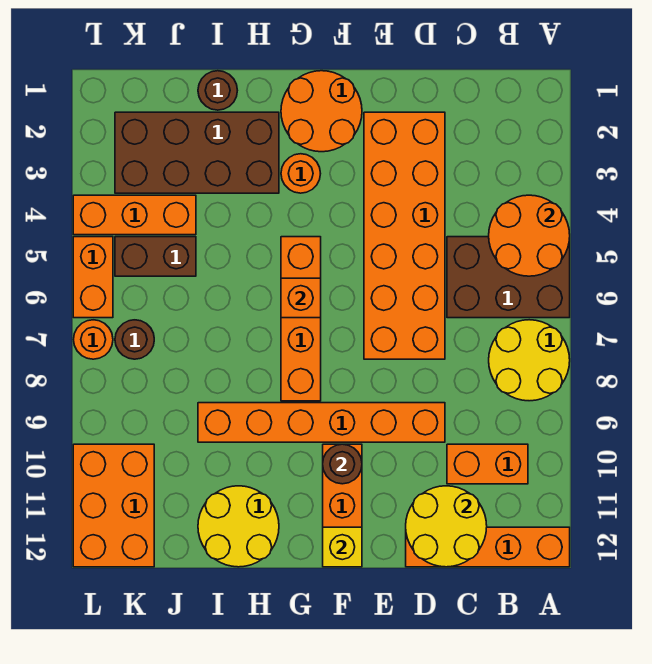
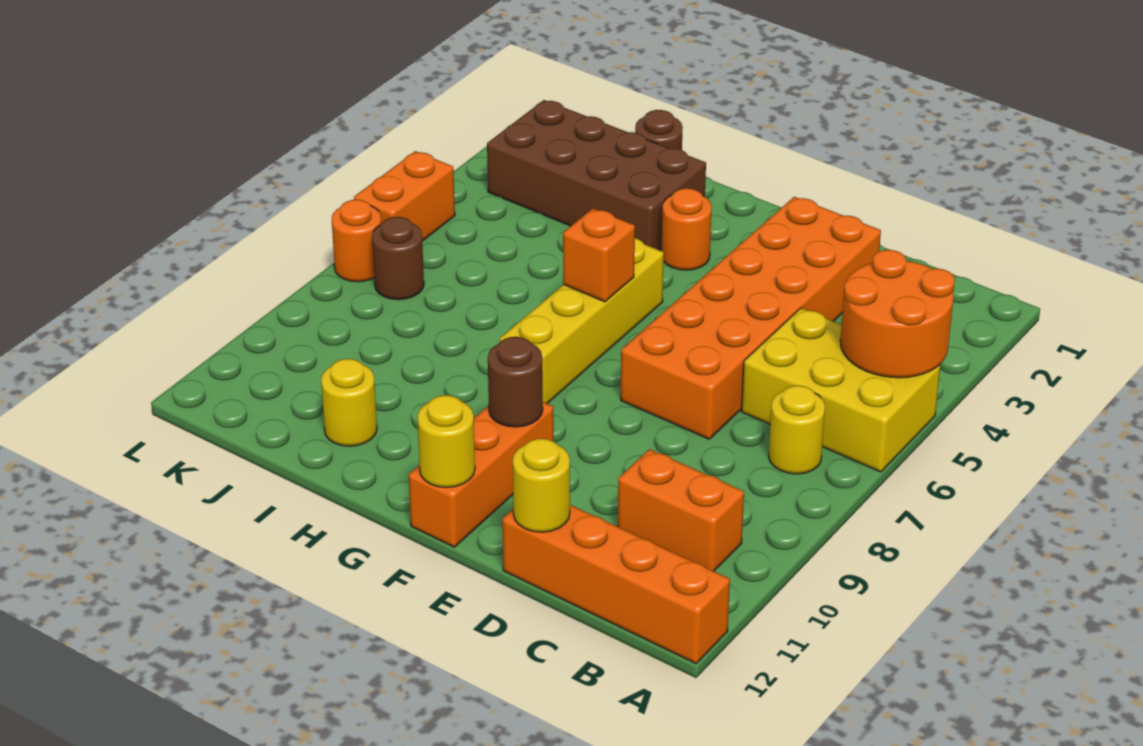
brown brick A5:C6 level 1 -> yellow brick A5:C6 level 1
yellow round brick A7:B8 level 1 -> yellow round brick B7 level 1
yellow round brick C11:D12 level 2 -> yellow round brick D12 level 2
orange brick D9:I9 level 1 -> none
orange round brick F1:G2 level 1 -> none
yellow brick F12 level 2 -> yellow round brick F12 level 2
orange brick G5:G8 level 1 -> yellow brick G5:G8 level 1
yellow round brick H11:I12 level 1 -> yellow round brick I11 level 1
orange brick J4:L4 level 1 -> none
brown brick J5:K5 level 1 -> none
orange brick K10:L12 level 1 -> none

